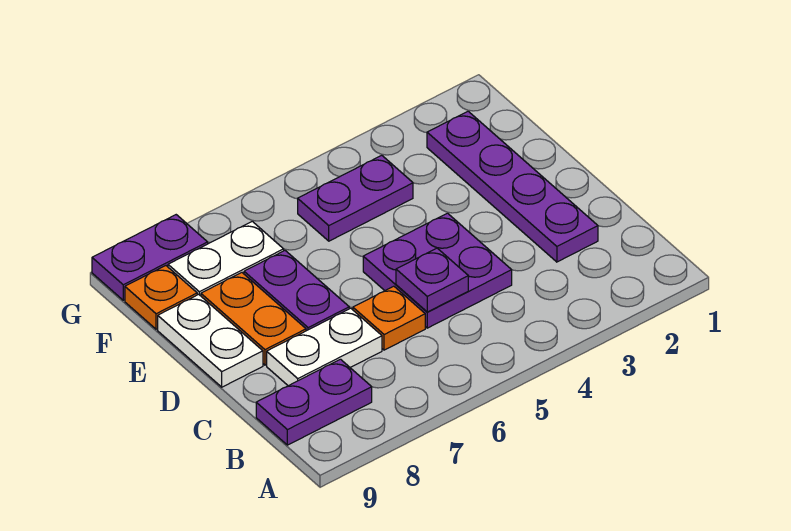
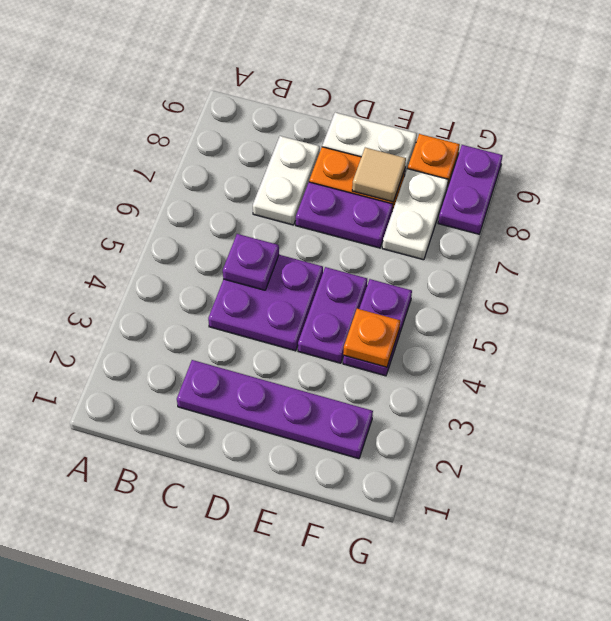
purple plate B8:B9 level 1 -> purple plate E4:E5 level 1
orange plate C6 level 1 -> orange plate F4 level 2
none -> tan tile E8 level 2

